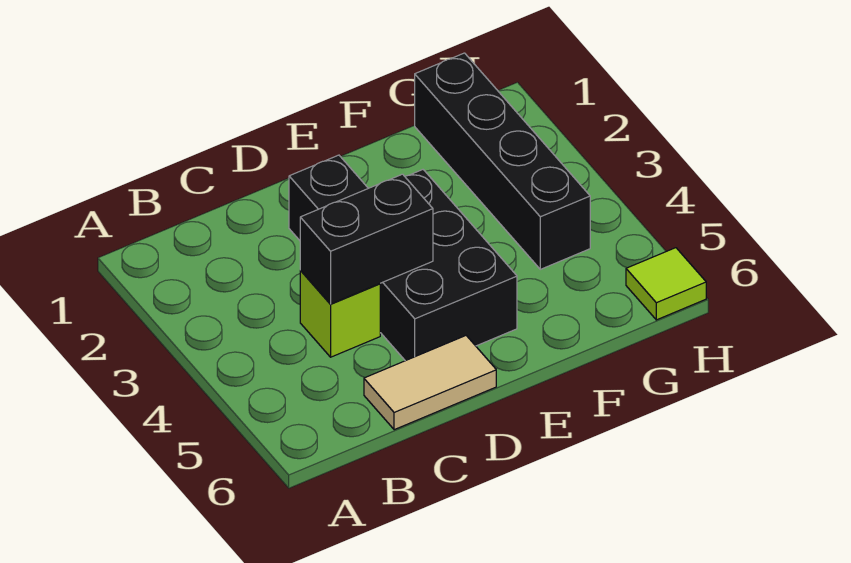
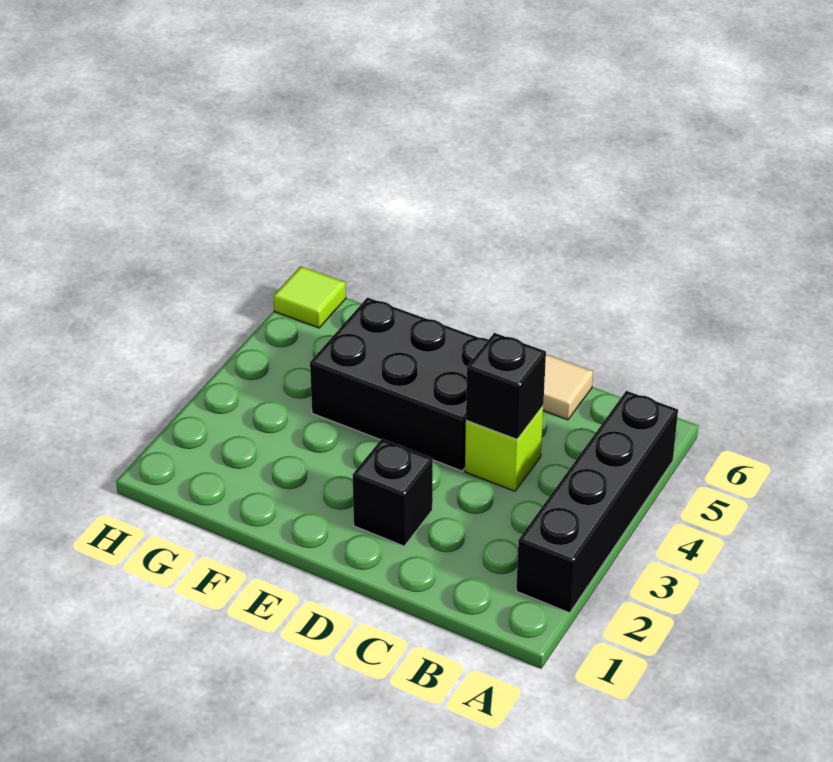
black brick C4:D4 level 2 -> black brick C4 level 2
black brick D3:E5 level 1 -> black brick D4:F5 level 1
black brick G1:G4 level 1 -> black brick A2:A5 level 1

